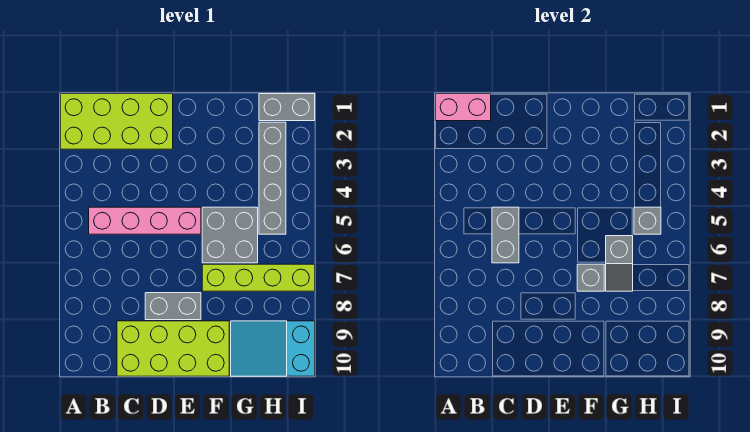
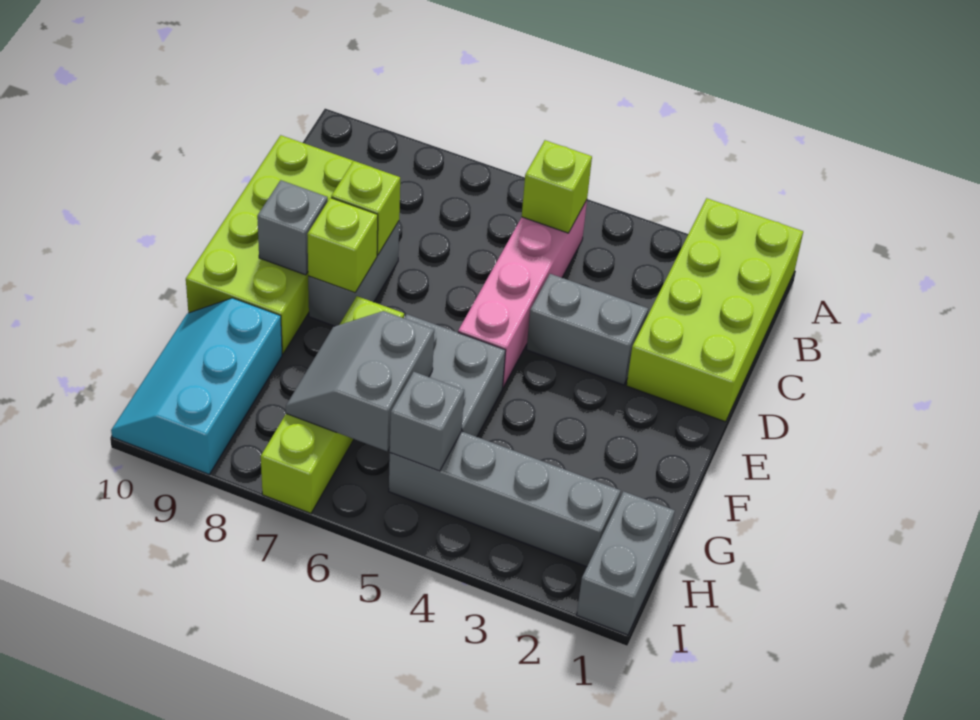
pink brick A1:B1 level 2 -> none
none -> lime brick B5 level 2
grey brick C5:C6 level 2 -> grey brick D3:D4 level 1
none -> lime brick D8 level 2
none -> lime brick E8 level 2
grey brick F7 level 2 -> grey brick E9 level 2
grey slope G6:G7 level 2 top 6 -> grey slope G6:H7 level 2 top 6
cyan slope G9:I10 level 1 top I -> cyan slope G9:I10 level 1 top 9

